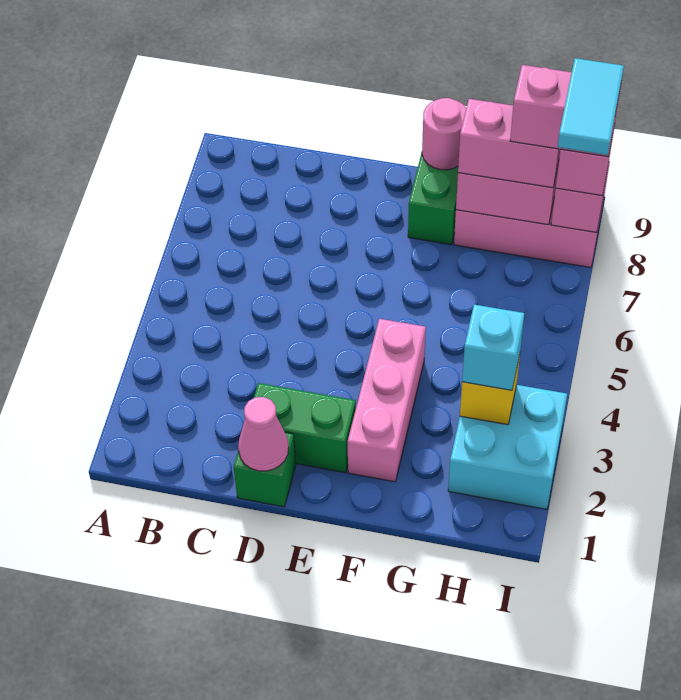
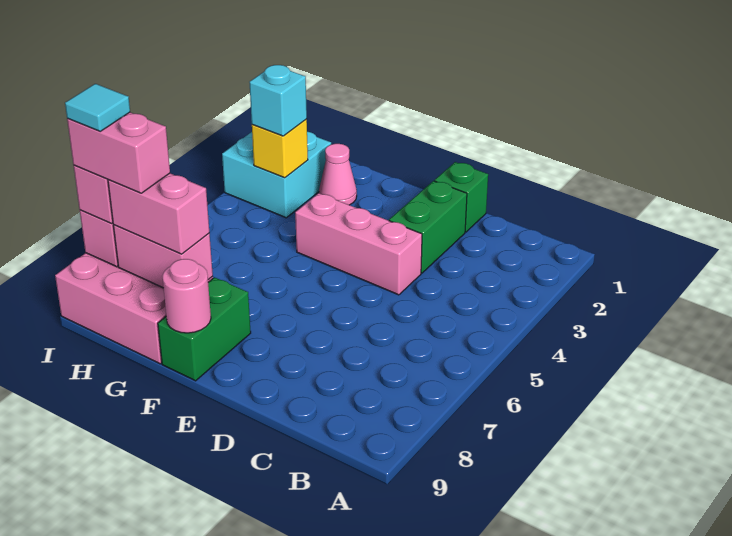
pink cone D1 level 2 -> pink cone G2 level 1
green brick D2:E2 level 1 -> green brick D2:D3 level 1
pink brick F2:F4 level 1 -> pink brick D4:F4 level 1
cyan tile I7:I8 level 5 -> cyan tile I8 level 5

